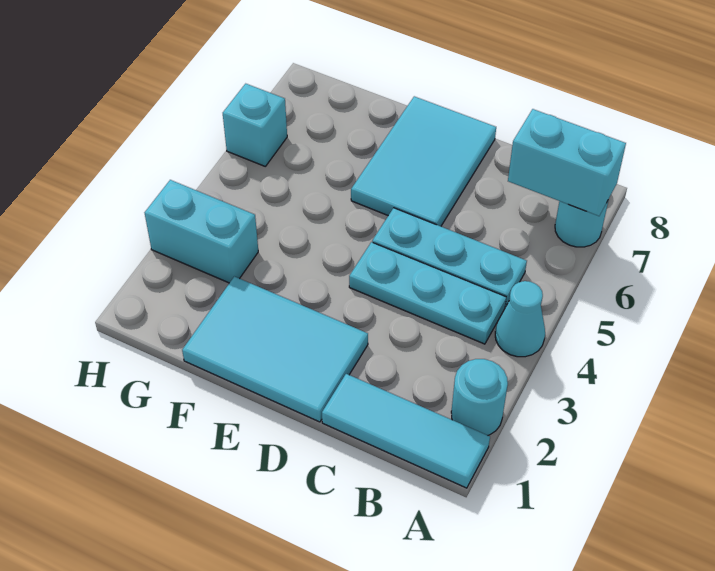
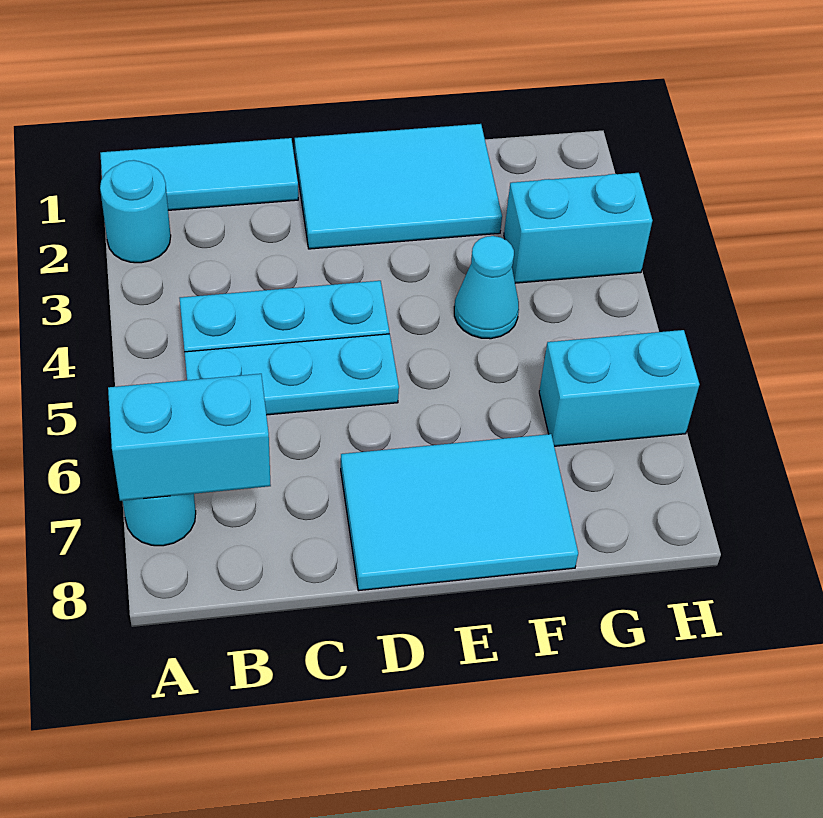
cyan cone A4 level 1 -> cyan cone F4 level 1
cyan tile D6:E8 level 1 -> cyan tile D7:F8 level 1
cyan brick H6 level 1 -> cyan brick G6:H6 level 1

